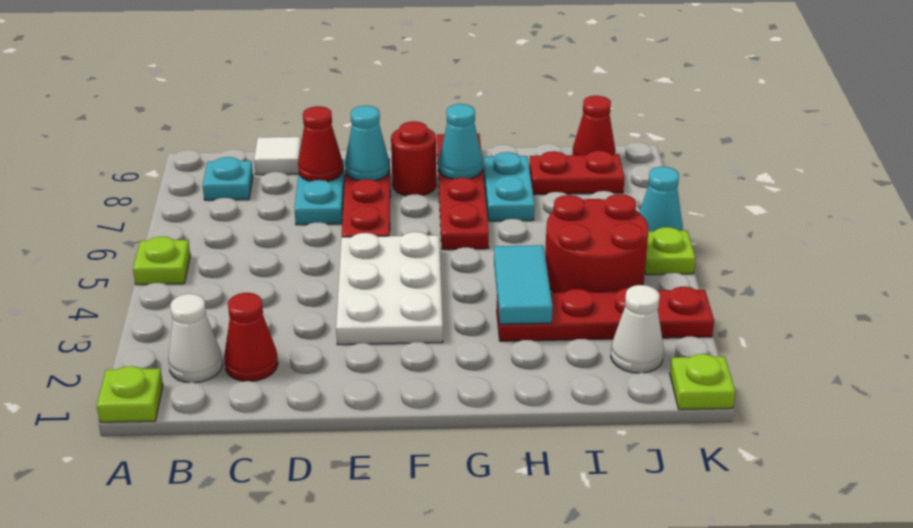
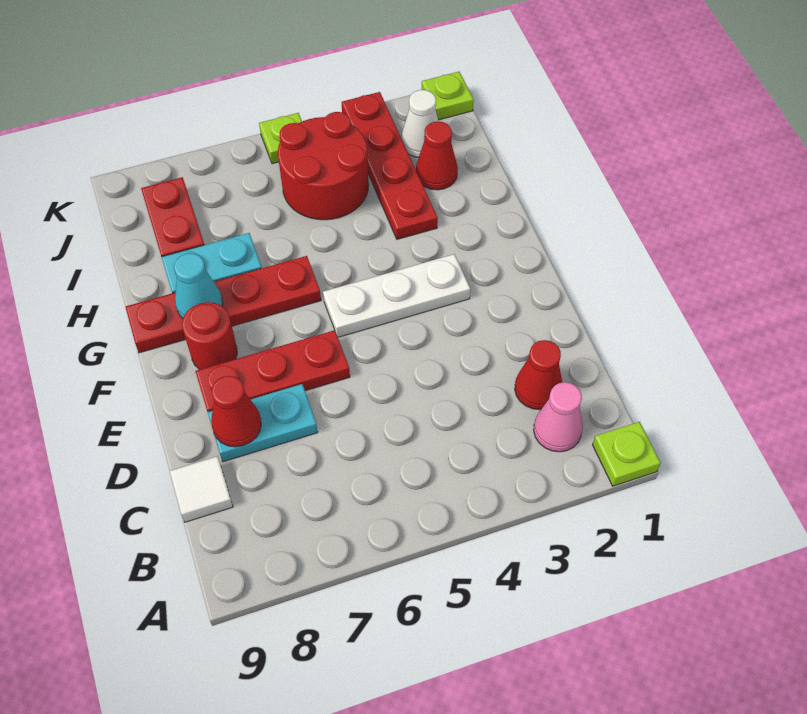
lime plate A5 level 1 -> none
white cone B2 level 1 -> pink cone B2 level 1
cyan plate B8 level 1 -> none
white plate E3:F5 level 1 -> white plate F3:F5 level 1
cyan cone E8 level 2 -> none
cyan tile H3:H4 level 2 -> none
red cone J9 level 1 -> red cone I2 level 1
cyan cone K6 level 1 -> none

